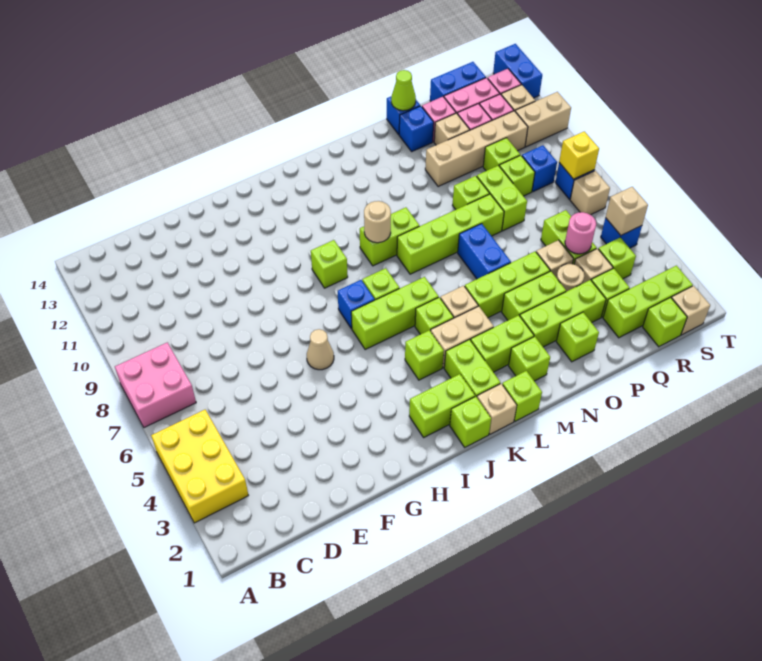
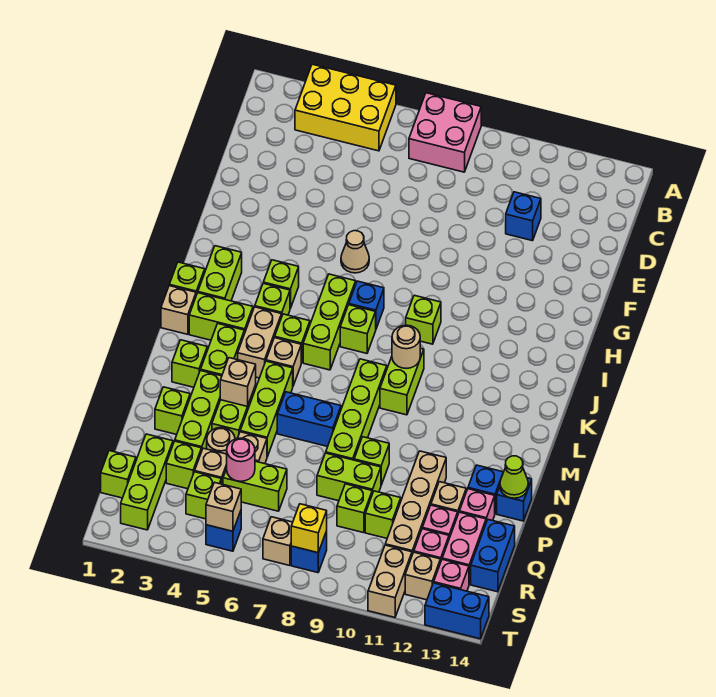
lime brick L1 level 1 -> lime brick I4 level 1
blue brick R9 level 1 -> blue brick D11 level 1
tan brick S1 level 1 -> tan brick N4 level 2

